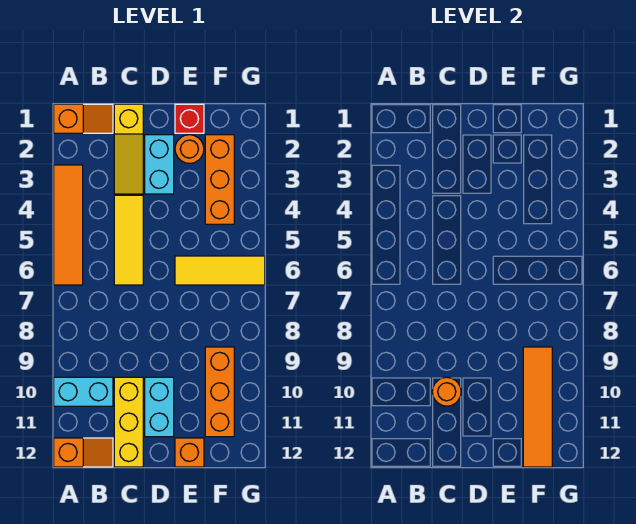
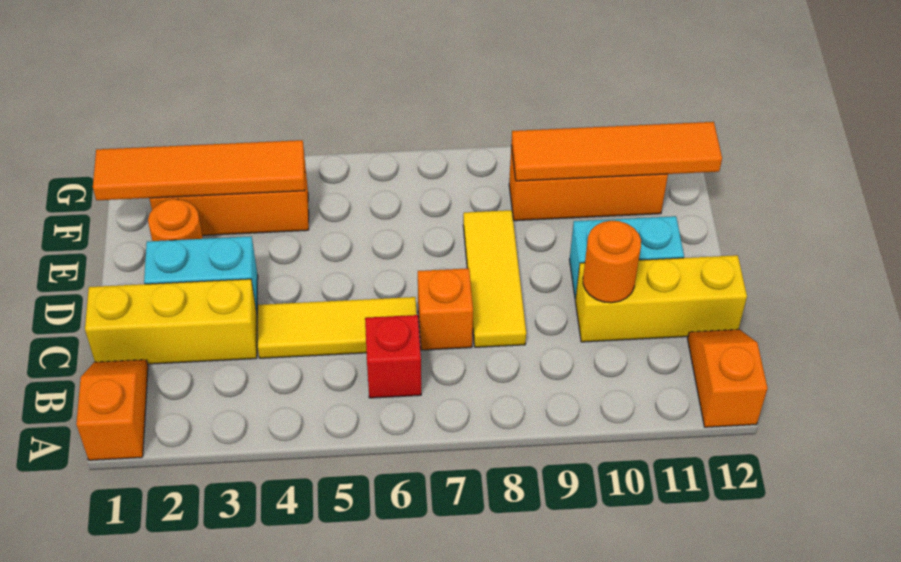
orange tile A3:A6 level 1 -> orange tile F1:F4 level 2
cyan brick A10:B10 level 1 -> none
yellow slope C1:C3 level 1 top 1 -> yellow brick C1:C3 level 1
red brick E1 level 1 -> red brick B6 level 1
yellow tile E6:G6 level 1 -> yellow tile C8:E8 level 1
orange brick E12 level 1 -> orange brick C7 level 1

